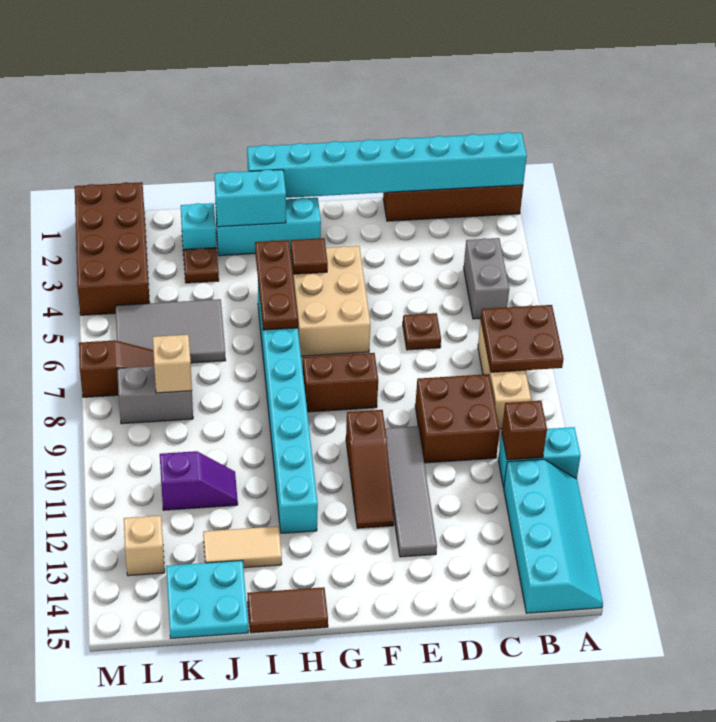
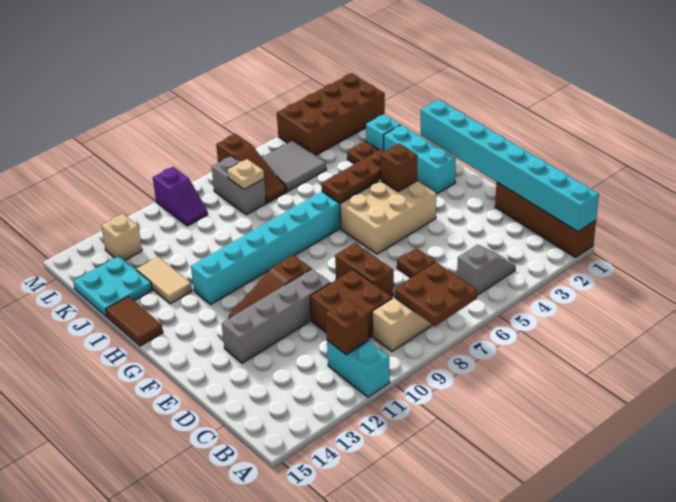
cyan slope A12:B15 level 1 top B -> none
grey brick B4:B5 level 1 -> grey slope B4:B5 level 1 top 5
grey tile E10:E13 level 1 -> grey brick E10:E13 level 1
brown brick F8:G8 level 1 -> brown brick D8:E8 level 1
brown tile G4 level 2 -> brown brick G4 level 2
cyan brick H2:I2 level 2 -> none
grey tile J5:L6 level 1 -> grey tile K5:L6 level 1
purple slope J11:K11 level 1 top K -> purple slope L10:M10 level 1 top M
tan brick K8 level 2 -> tan plate K8 level 2

